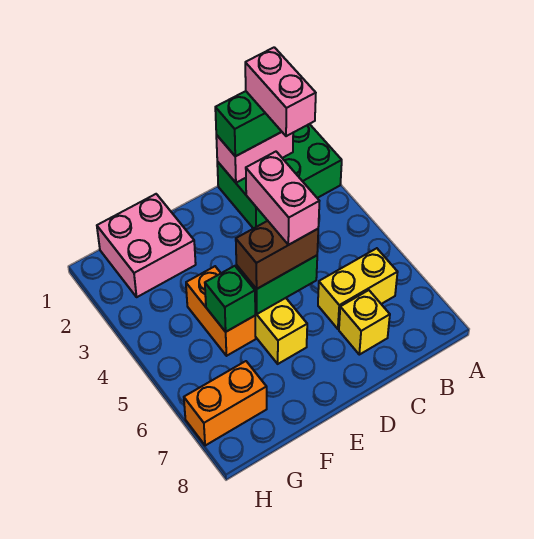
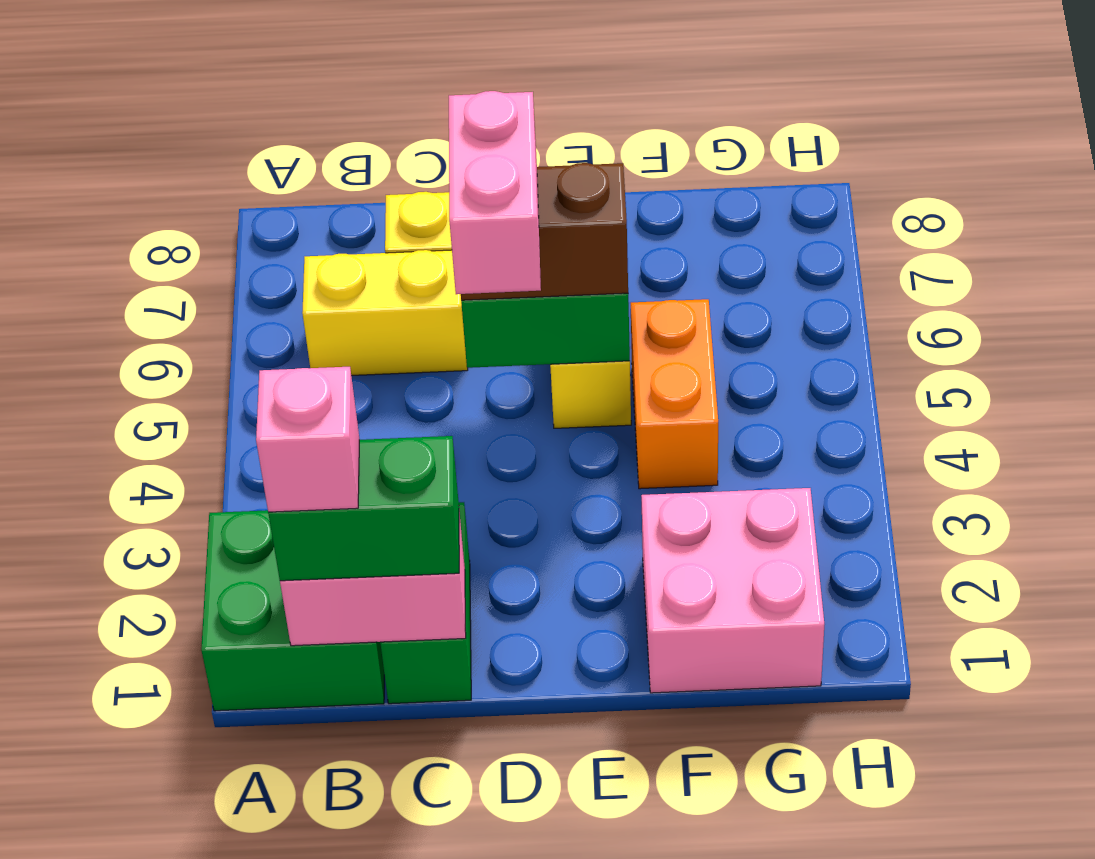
pink brick B1:B2 level 4 -> pink brick B1 level 4
green brick F5 level 2 -> none
orange brick G7:H7 level 1 -> none

